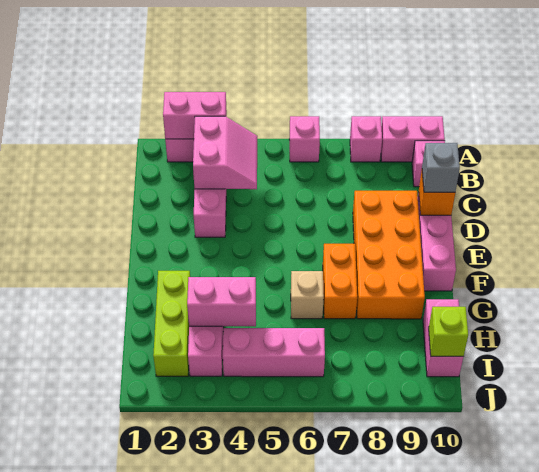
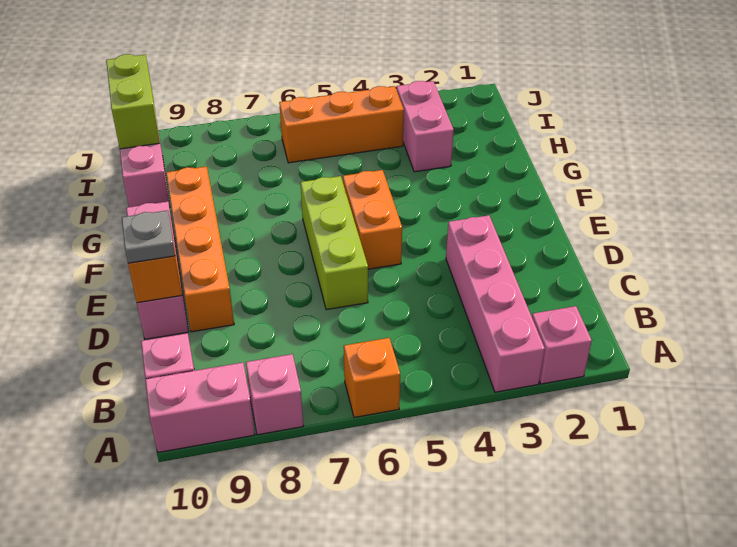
pink brick A2:A3 level 2 -> none
pink brick A6 level 1 -> orange brick A6 level 1
pink slope B3:C4 level 2 top 3 -> none
orange brick D8:G9 level 1 -> orange brick D9:G9 level 1
grey brick D10 level 3 -> grey plate D10 level 3
orange brick F7:G7 level 1 -> orange brick E5:F5 level 1
lime brick G2:I2 level 1 -> lime brick D6:F6 level 1
tan brick G6 level 1 -> none
pink brick H3:H4 level 2 -> none
pink brick I4:I6 level 1 -> orange brick I4:I6 level 1
lime brick I10 level 2 -> lime brick I10:J10 level 2

